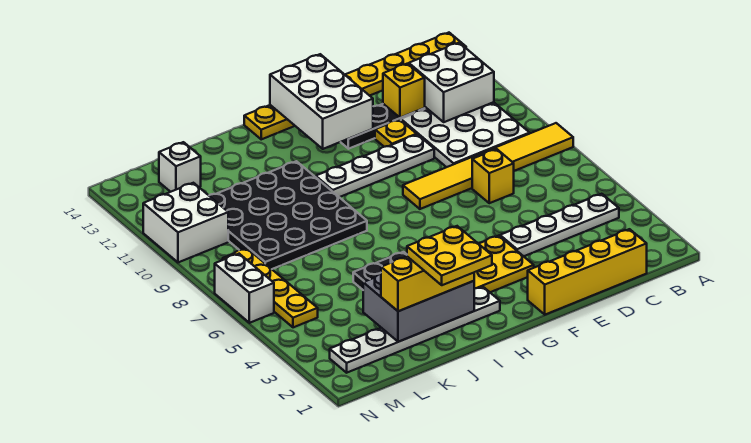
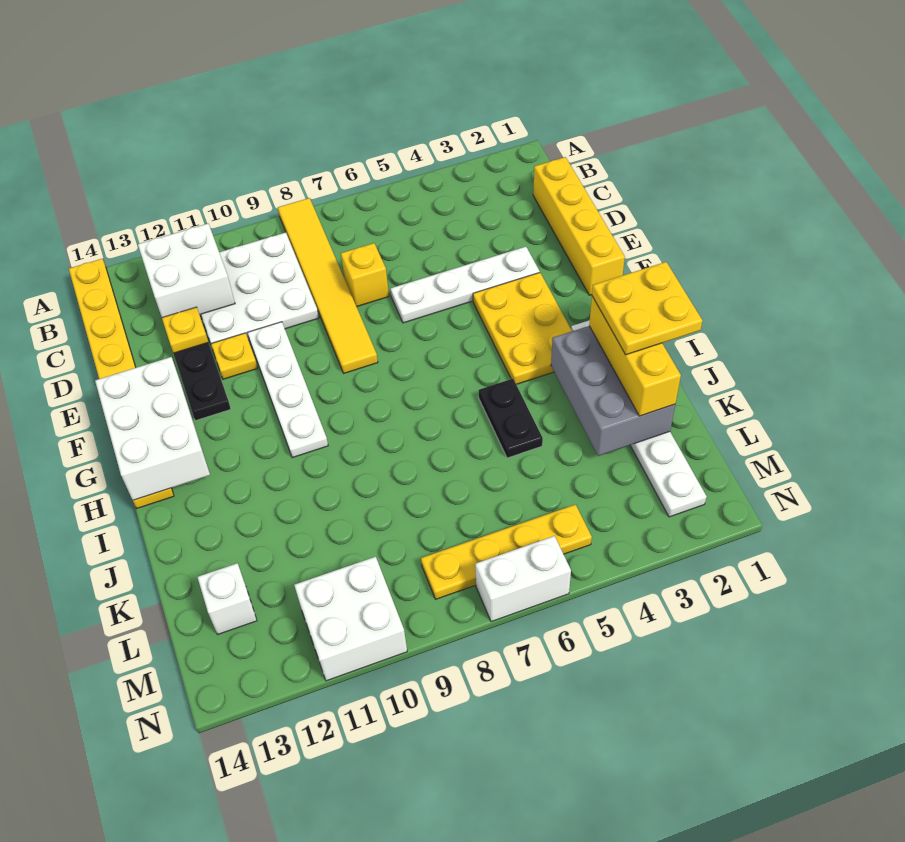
white plate B4:E4 level 1 -> white plate E3:E6 level 1
yellow brick D12 level 2 -> yellow plate D12 level 2
white brick F12:G14 level 2 -> white brick F13:H14 level 2
black plate I8:L11 level 1 -> none

